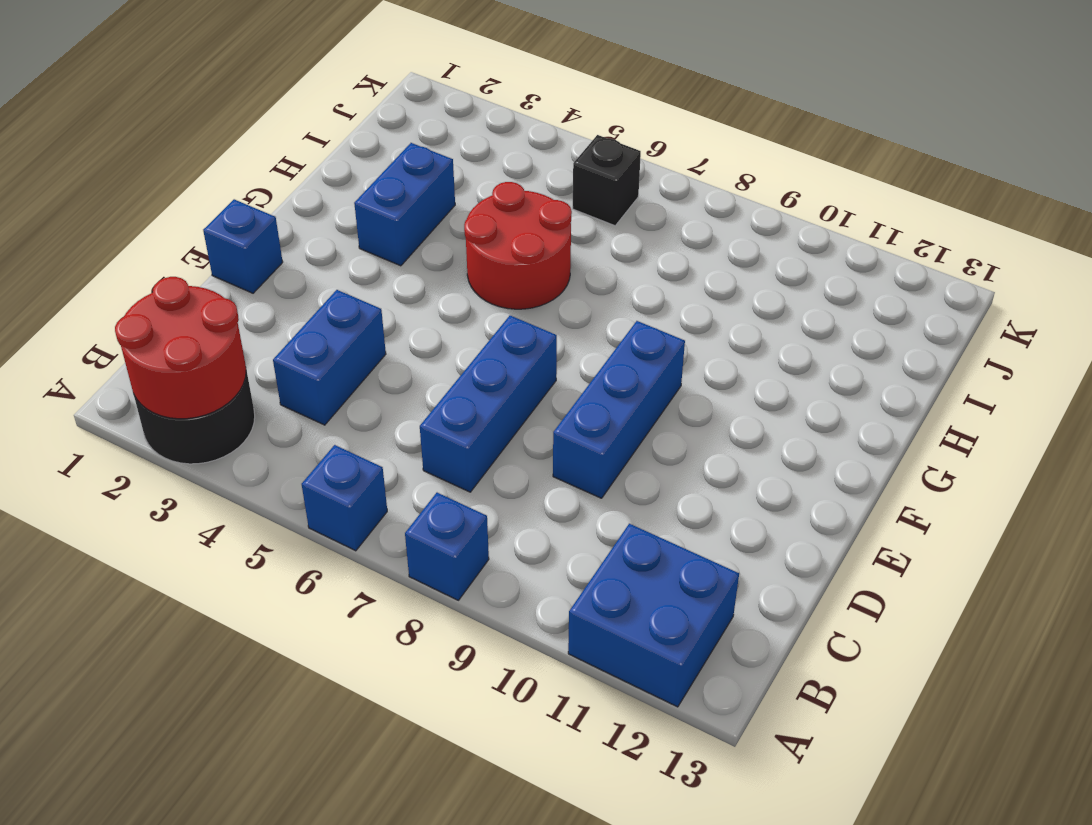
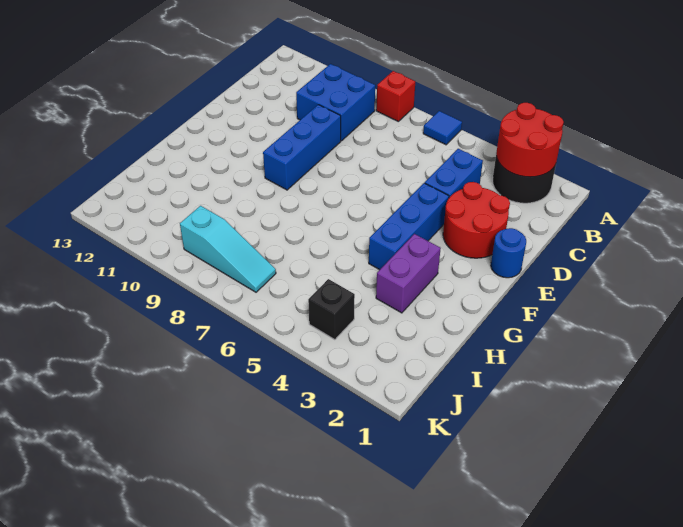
blue brick A6 level 1 -> blue tile A6 level 1
blue brick A8 level 1 -> red brick A8 level 1
blue brick A11:B12 level 1 -> blue brick B9:C10 level 1
blue brick C7:E7 level 1 -> blue brick E4:G4 level 1
blue brick E1 level 1 -> blue round brick E1 level 1
blue brick G3:H3 level 1 -> purple brick G3:H3 level 1
red round brick G5:H6 level 1 -> red round brick D2:E3 level 1
black brick J6 level 1 -> black brick J4 level 1
none -> cyan slope J7:J9 level 1 top 9

